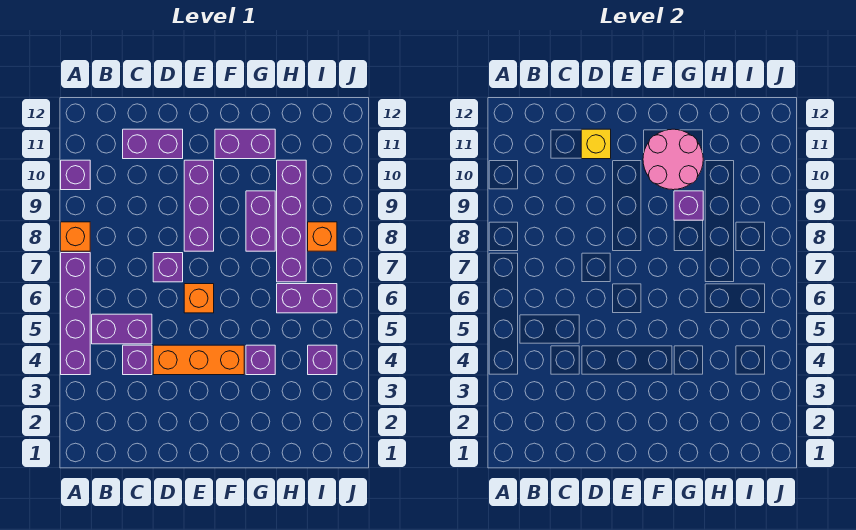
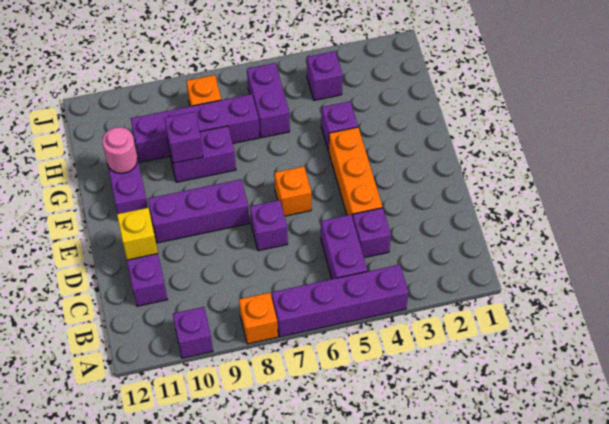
pink round brick F10:G11 level 2 -> pink round brick G11 level 2

